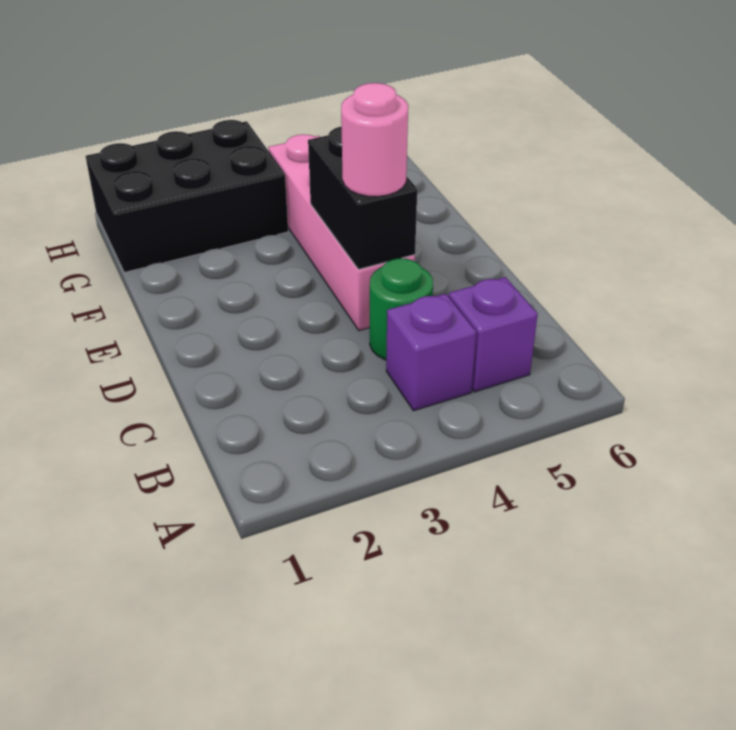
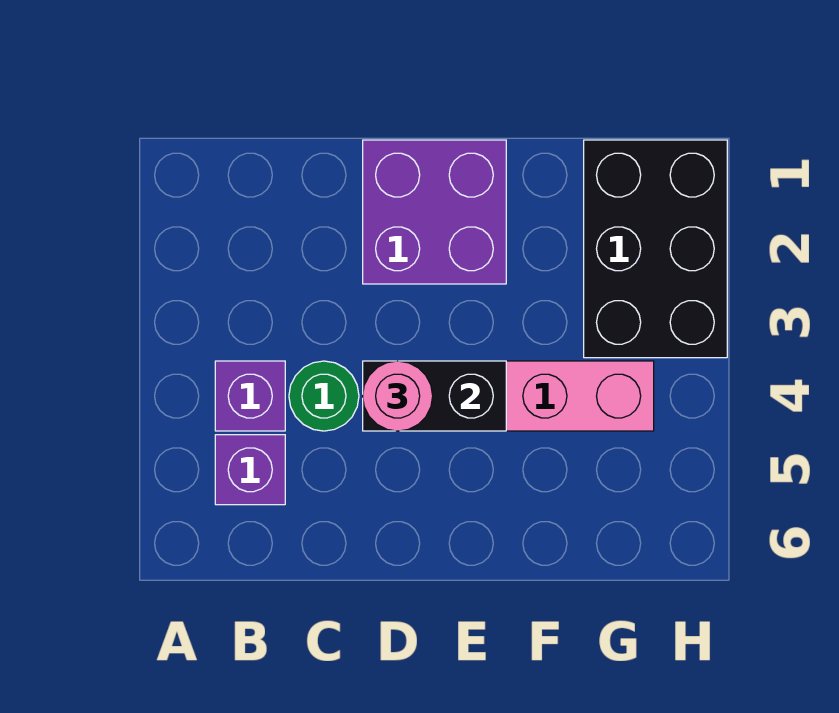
none -> purple brick D1:E2 level 1

